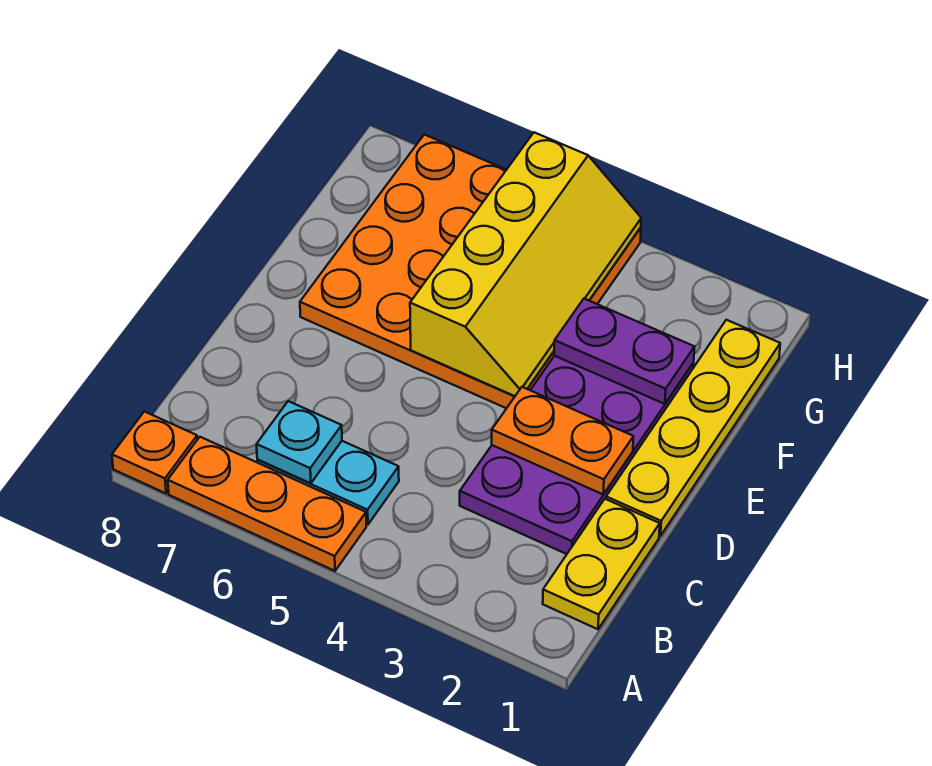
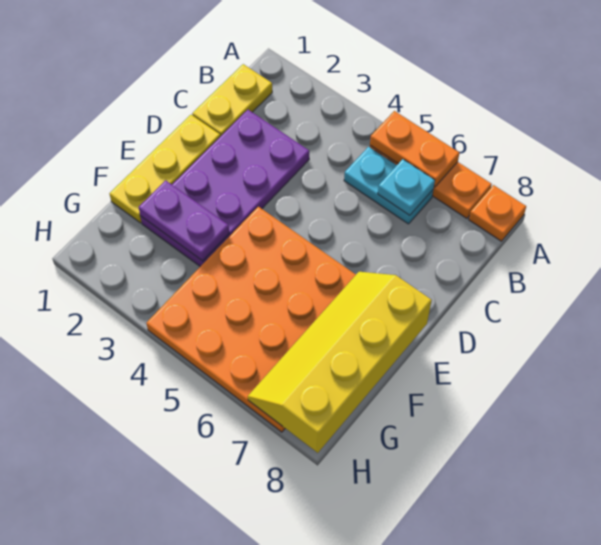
yellow plate D1:G1 level 1 -> yellow plate D1:F1 level 1
orange plate D2:D3 level 2 -> orange plate A5:A6 level 2
yellow slope E4:H5 level 2 top 5 -> yellow slope E7:H8 level 2 top 8

